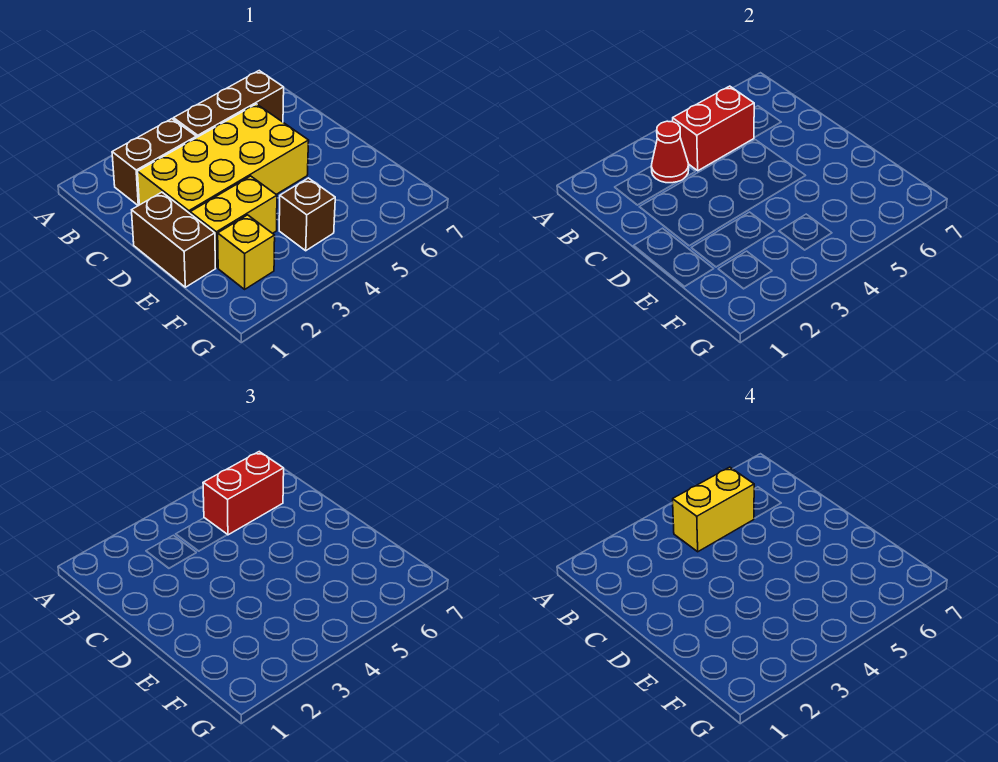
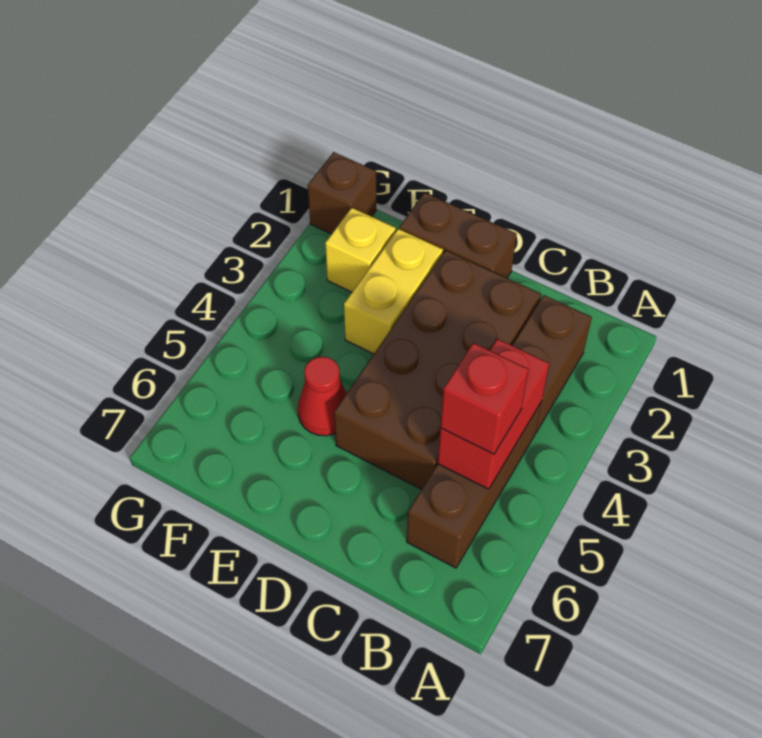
red cone B3 level 2 -> red cone E5 level 1
yellow brick B4:B5 level 4 -> none
red brick B5:B6 level 3 -> red brick B5 level 3
yellow brick C2:D5 level 1 -> brown brick C2:D5 level 1
brown brick F4 level 1 -> brown brick G1 level 1

